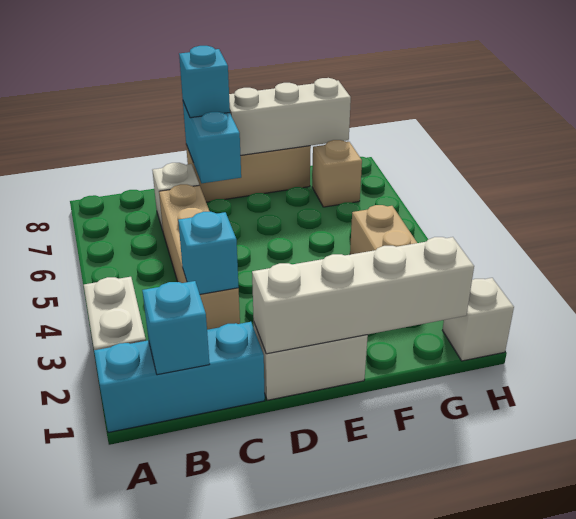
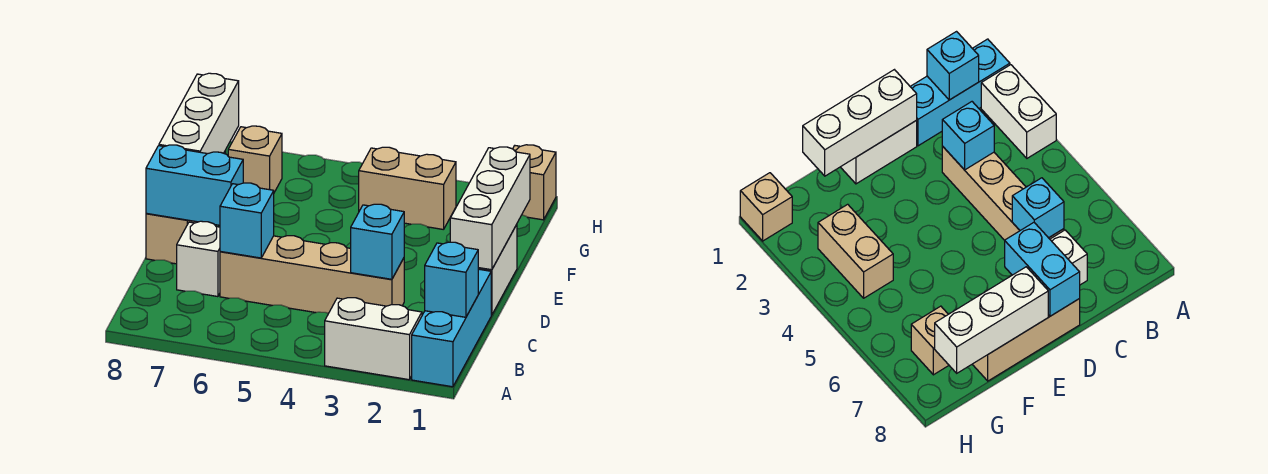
white brick D1:G1 level 2 -> white brick D1:F1 level 2
cyan brick D8 level 3 -> cyan brick C6 level 2
white brick H1 level 1 -> tan brick H1 level 1

